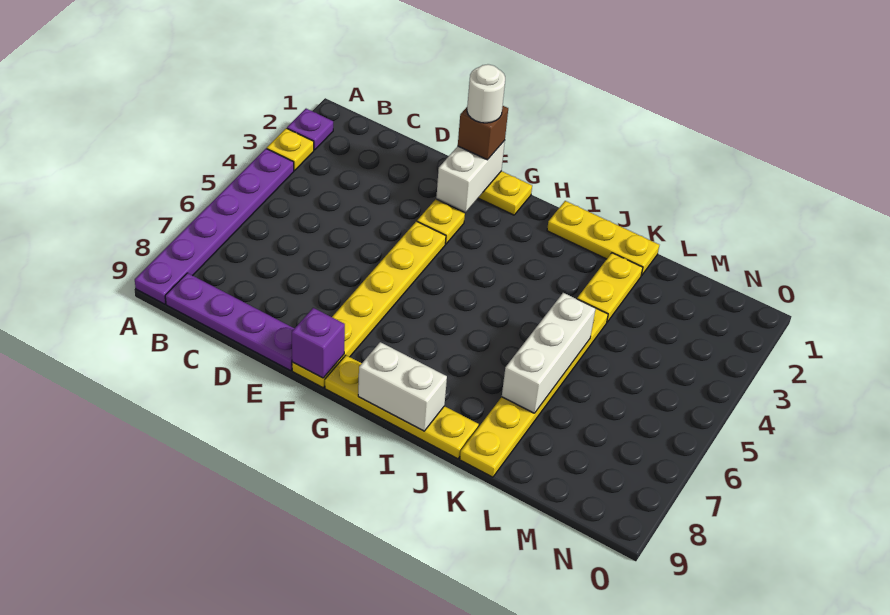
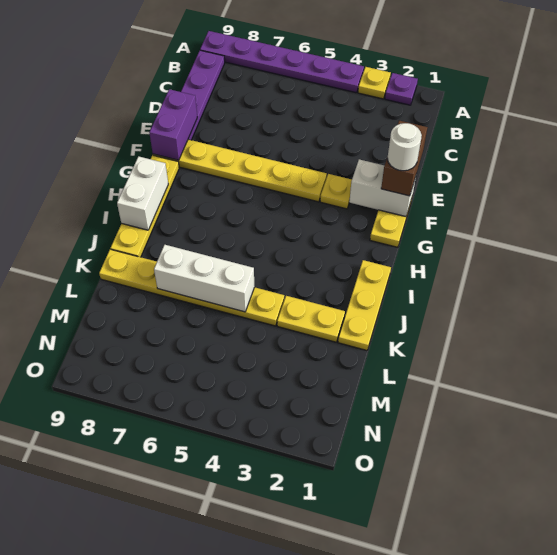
brown brick F1 level 3 -> brown brick E1:F1 level 3
purple brick F9 level 2 -> purple brick E9:F9 level 2

